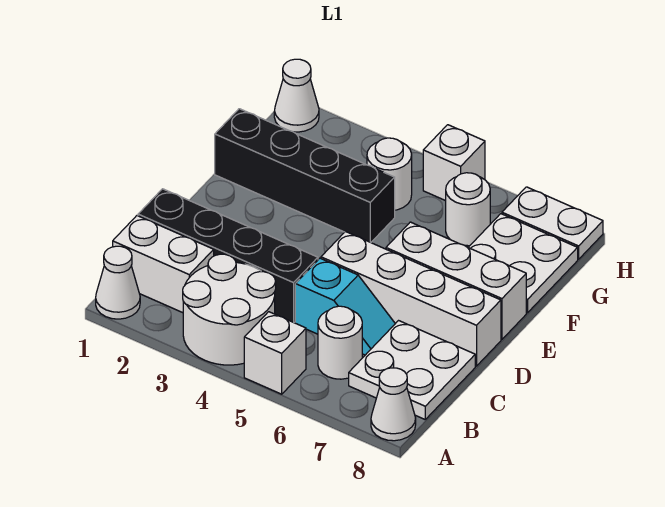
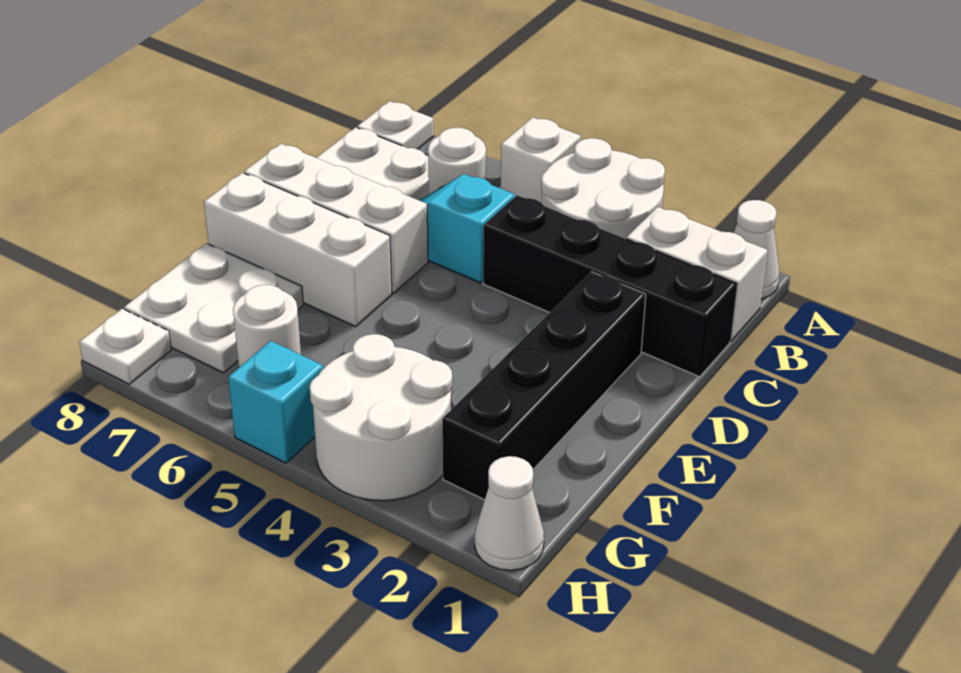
white cone A8 level 1 -> white plate A8 level 1
white brick D5:D8 level 1 -> white brick D6:D8 level 1
black brick F1:F4 level 1 -> black brick D2:G2 level 1
white round brick G4 level 1 -> white round brick G3:H4 level 1
white brick H5 level 1 -> cyan brick H5 level 1
white plate H7:H8 level 1 -> white plate H8 level 1

